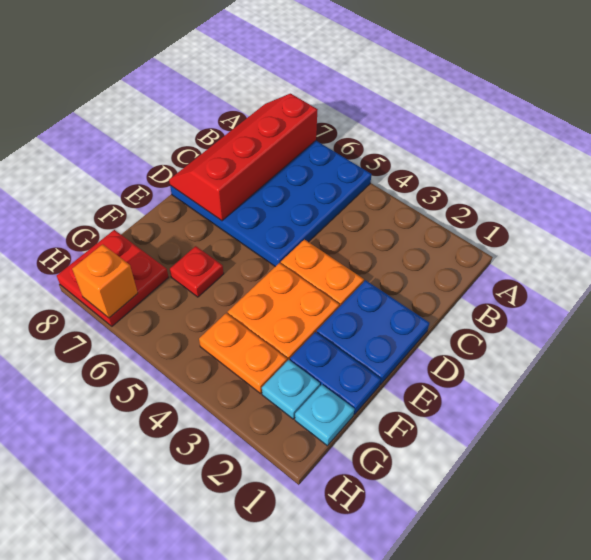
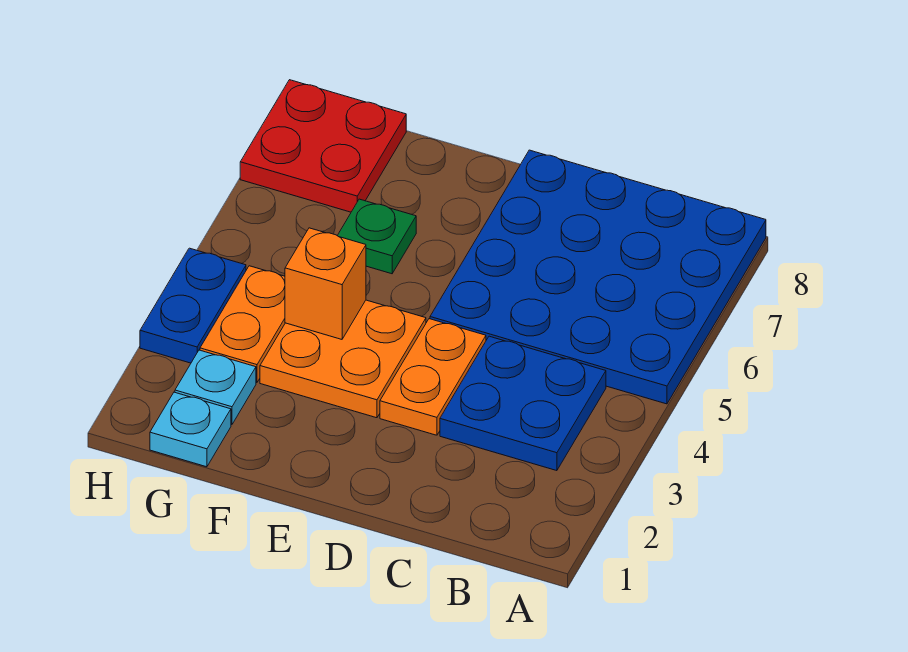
red slope A7:D8 level 2 top 7 -> none
blue plate D1:E2 level 1 -> blue plate B3:C4 level 1
blue plate F1:F2 level 1 -> blue plate H3:H4 level 1
red plate F6 level 1 -> green plate F6 level 1
orange brick H7 level 2 -> orange brick F4 level 2

